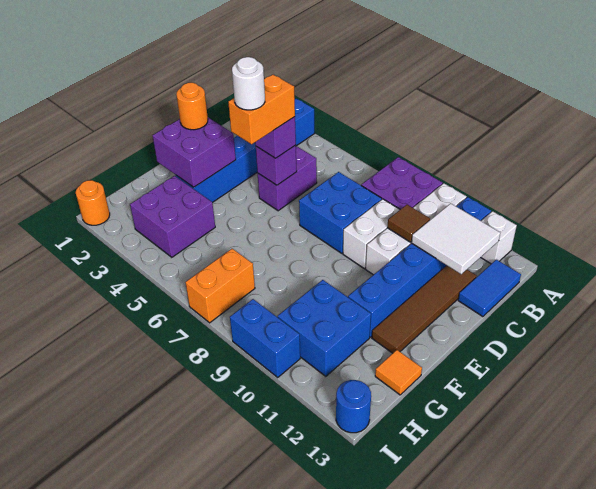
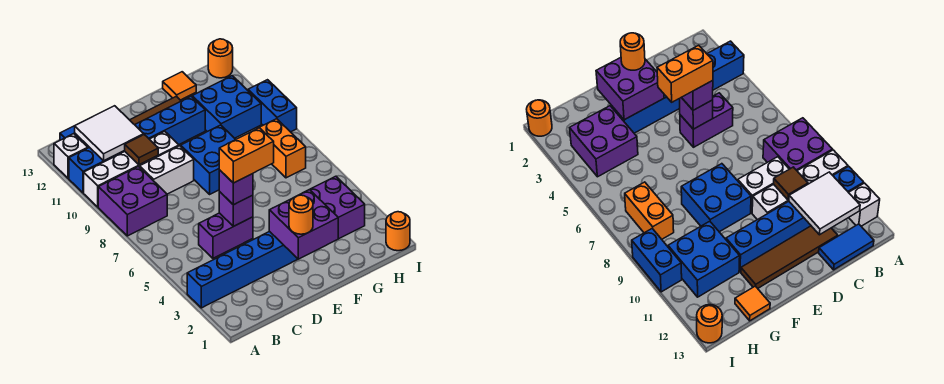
blue brick C7:D8 level 1 -> blue brick E8:F9 level 1
white round brick E5 level 5 -> none
orange brick H7:I7 level 1 -> orange brick H7:H8 level 1
blue round brick I13 level 1 -> orange round brick I13 level 1

